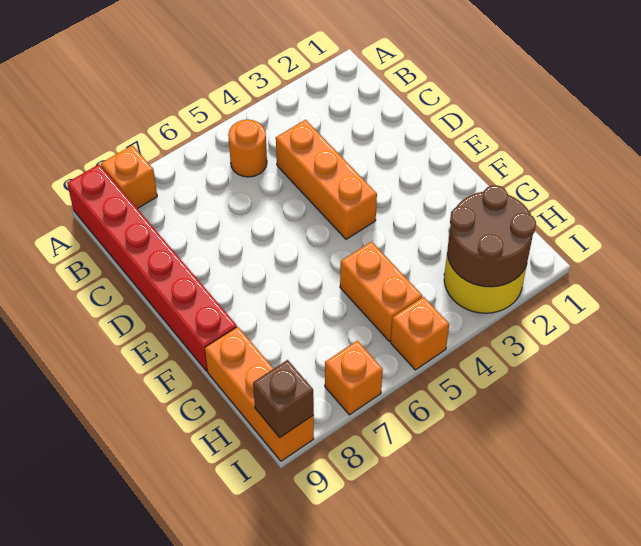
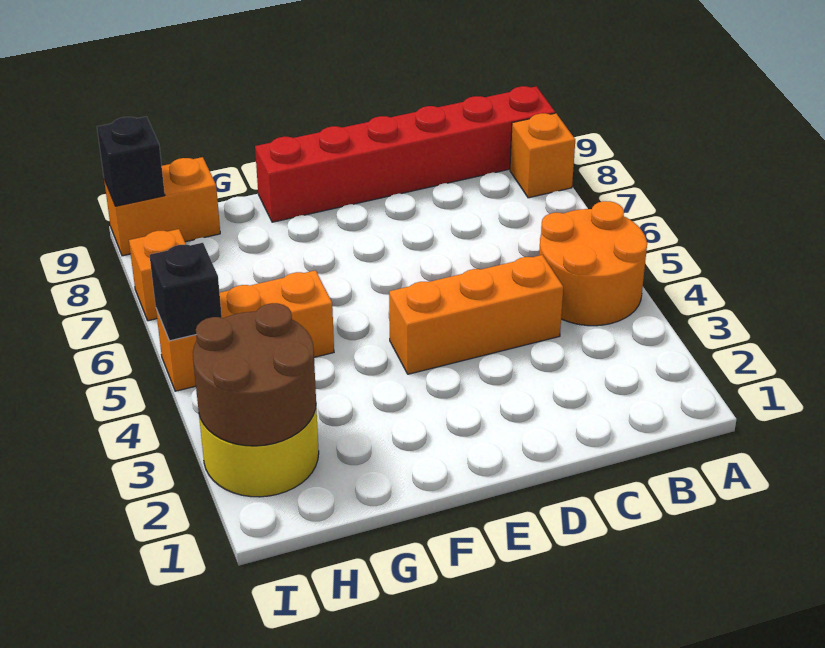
orange round brick B5 level 1 -> orange round brick A4:B5 level 1
orange brick G9:I9 level 1 -> orange brick H9:I9 level 1
none -> black brick I5 level 2
brown brick I9 level 2 -> black brick I9 level 2

